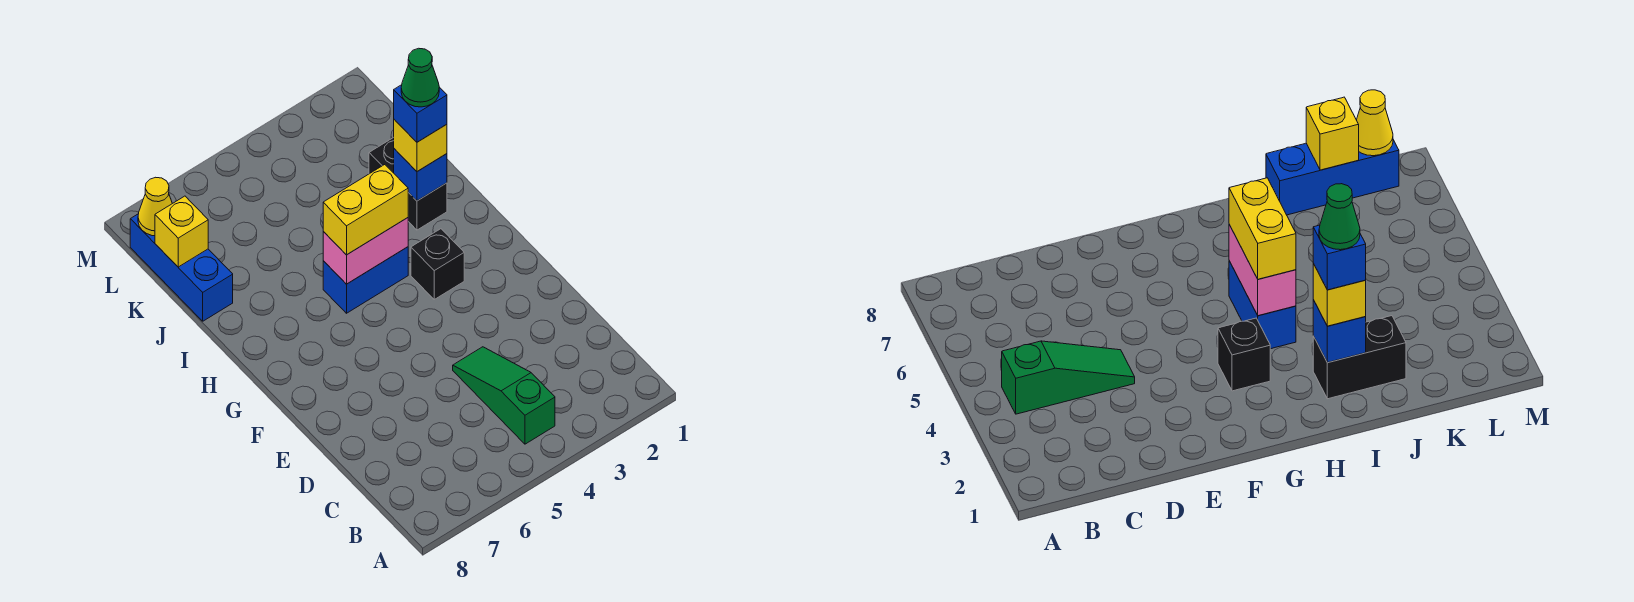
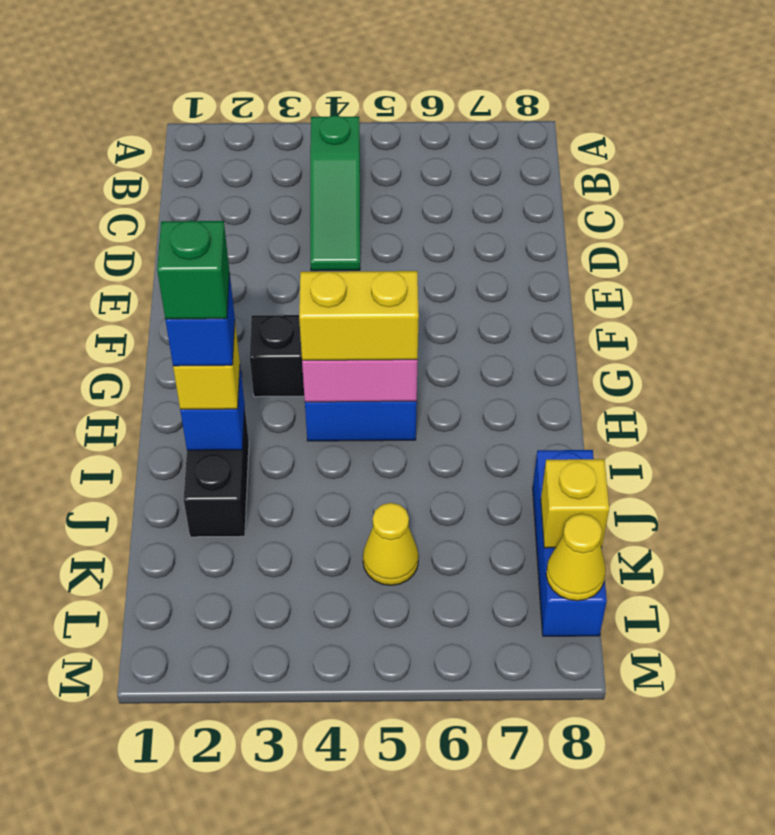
green cone I2 level 5 -> green brick I2 level 5
none -> yellow cone K5 level 1

